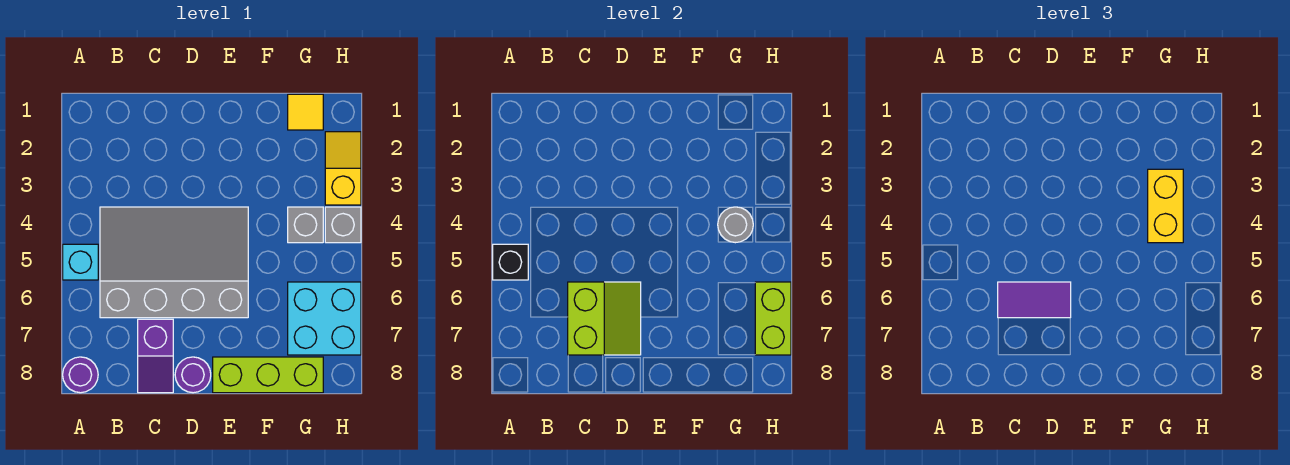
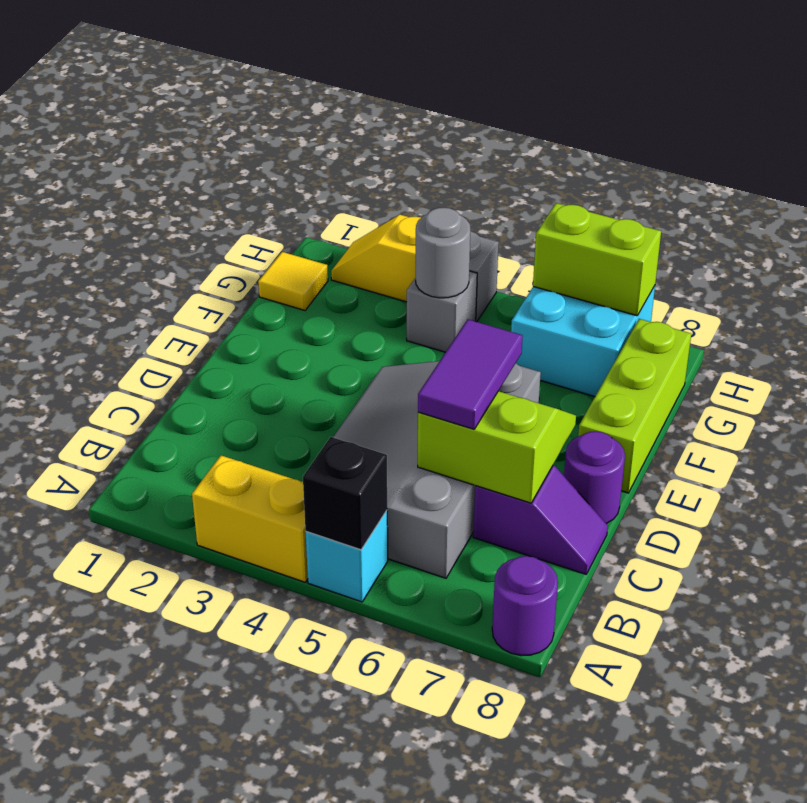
yellow brick G3:G4 level 3 -> yellow brick A3:A4 level 1

